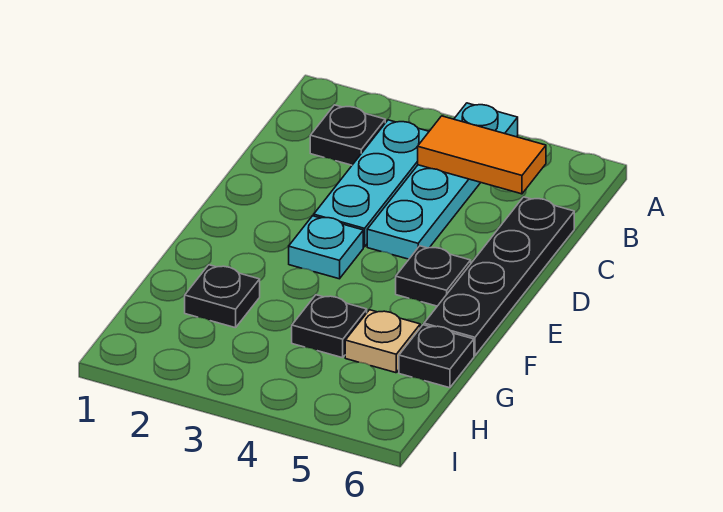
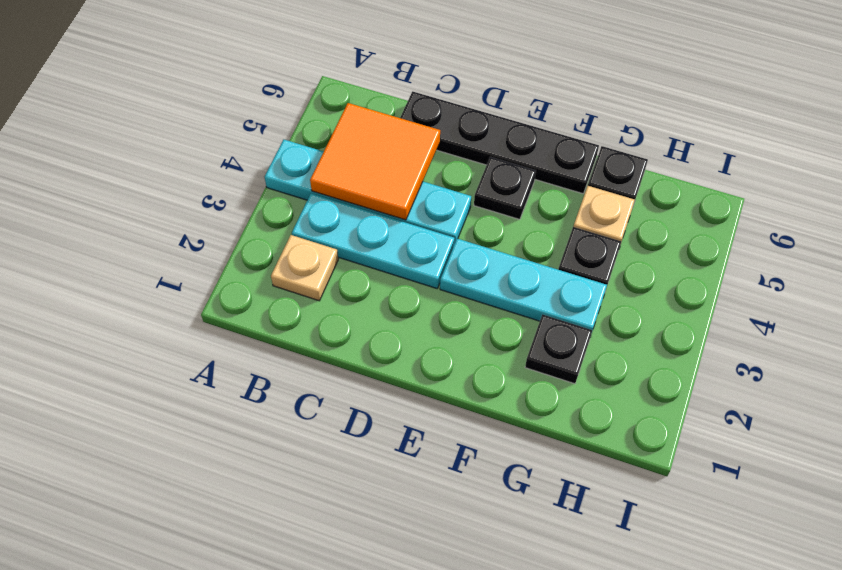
black plate B2 level 1 -> tan plate B2 level 1
orange tile B4:B5 level 2 -> orange tile B4:C5 level 2
cyan plate E3 level 1 -> cyan plate E3:G3 level 1

